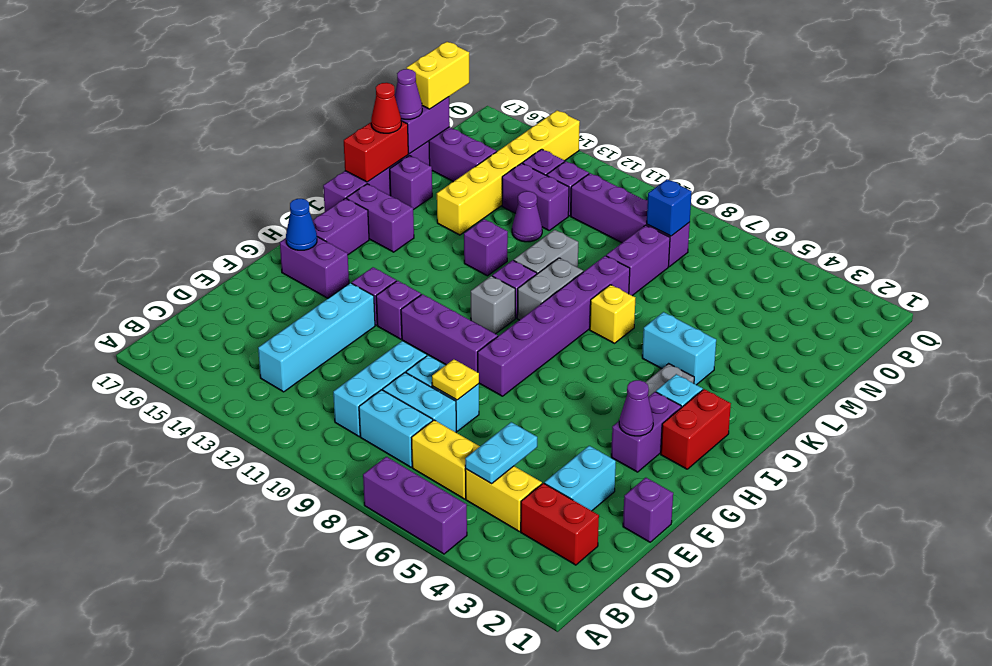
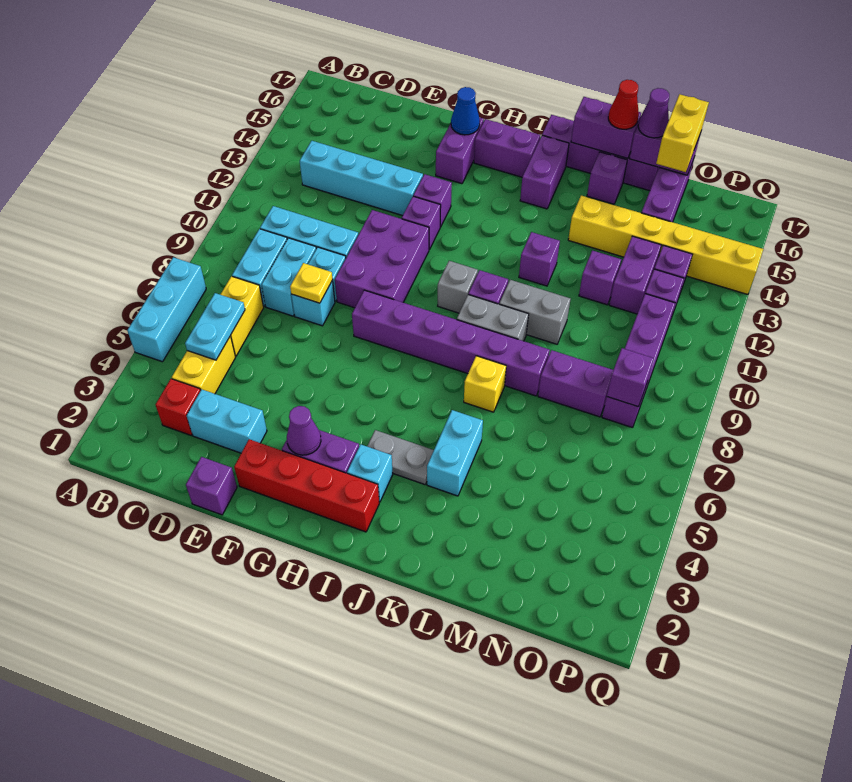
purple brick A5:A7 level 1 -> cyan brick A5:A7 level 1
red brick C2:C3 level 1 -> red brick C3 level 1
cyan plate C5:D5 level 2 -> cyan plate C5:C6 level 2
purple brick G9:G11 level 1 -> purple brick F9:G11 level 1
red brick H2:I2 level 1 -> red brick F2:I2 level 1
red brick K17:L17 level 2 -> purple brick K17:L17 level 2
purple cone M12 level 1 -> purple brick M12 level 1
yellow brick N17:O17 level 3 -> yellow brick N16:N17 level 3
blue brick O8 level 2 -> purple brick O8 level 2

